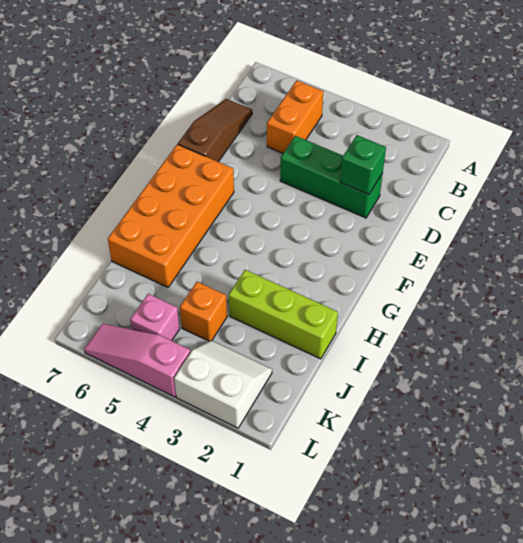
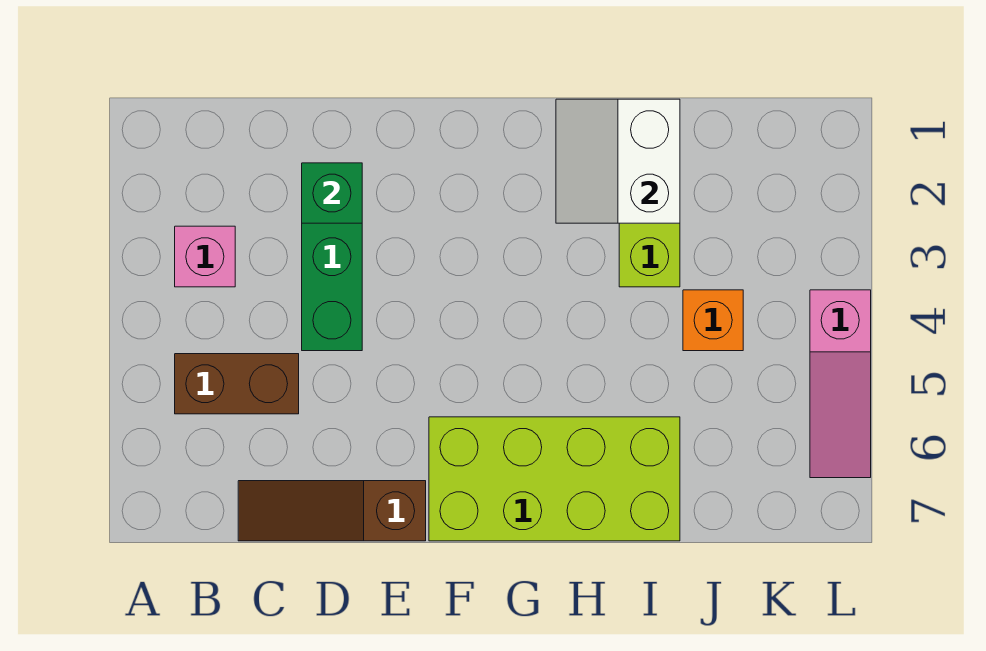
orange brick B5:C5 level 1 -> brown brick B5:C5 level 1
orange brick F6:I7 level 1 -> lime brick F6:I7 level 1
white slope K2:L3 level 1 top L -> white slope H1:I2 level 2 top I
pink brick K5 level 1 -> pink brick B3 level 1

